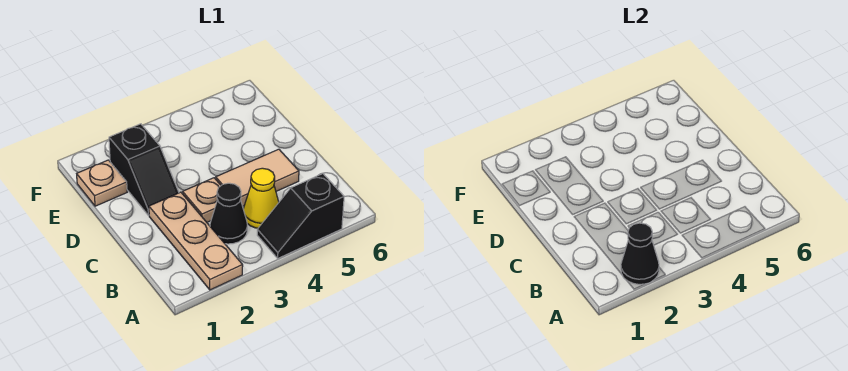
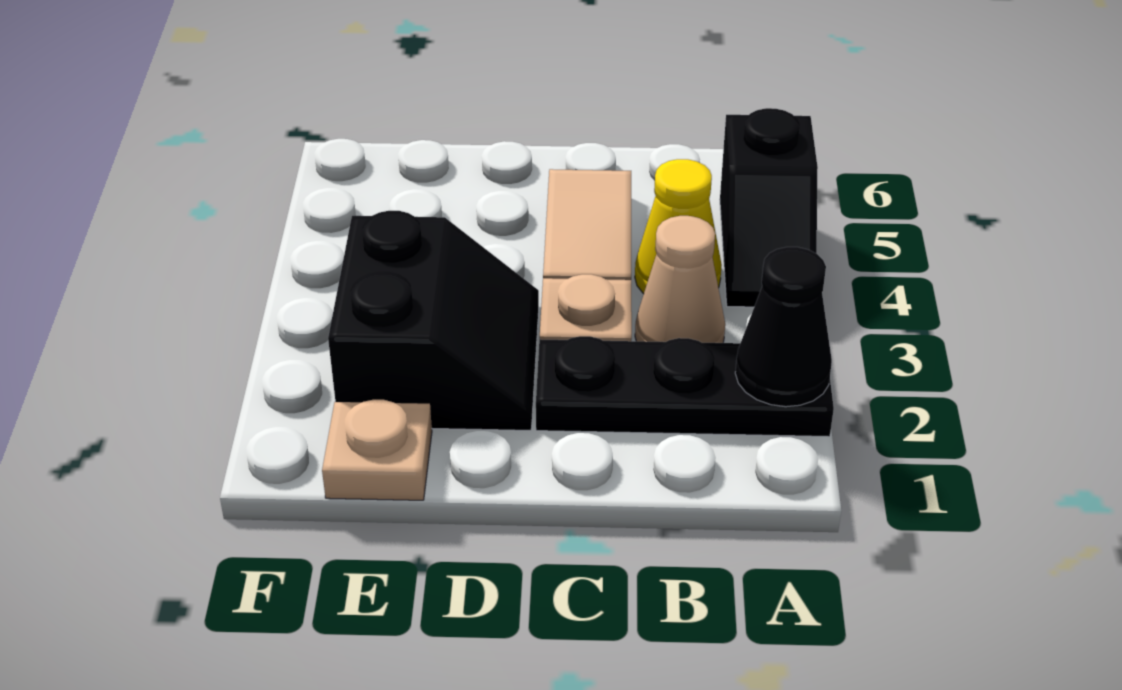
tan plate A2:C2 level 1 -> black plate A2:C2 level 1
black cone B3 level 1 -> tan cone B3 level 1
black slope D2:E2 level 1 top E -> black slope D2:E3 level 1 top E

